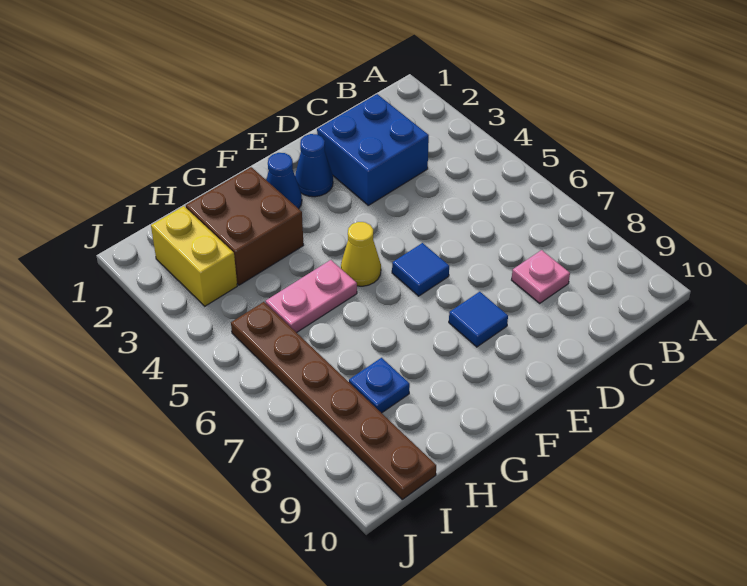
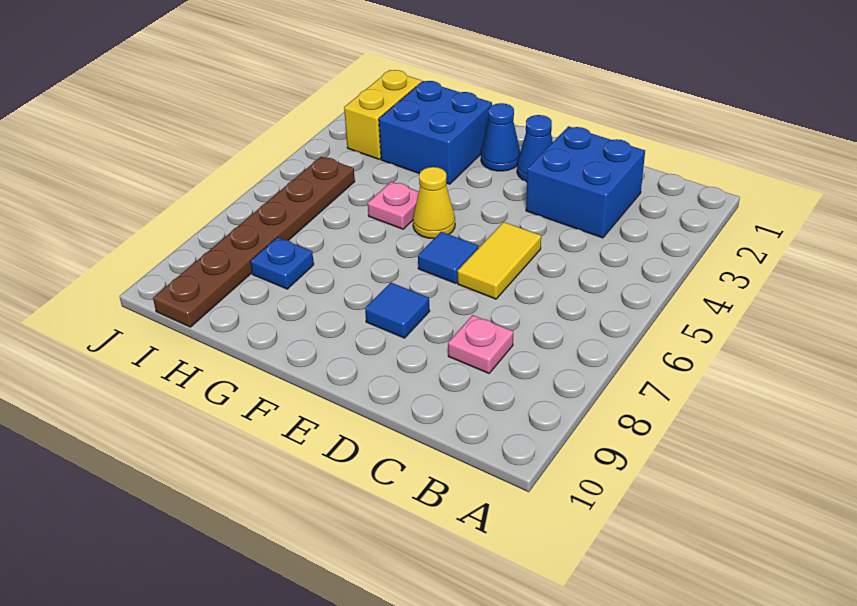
none -> yellow tile D5:D6 level 1
brown brick G2:H3 level 1 -> blue brick G2:H3 level 1
pink plate G5:H5 level 1 -> pink plate G5 level 1

